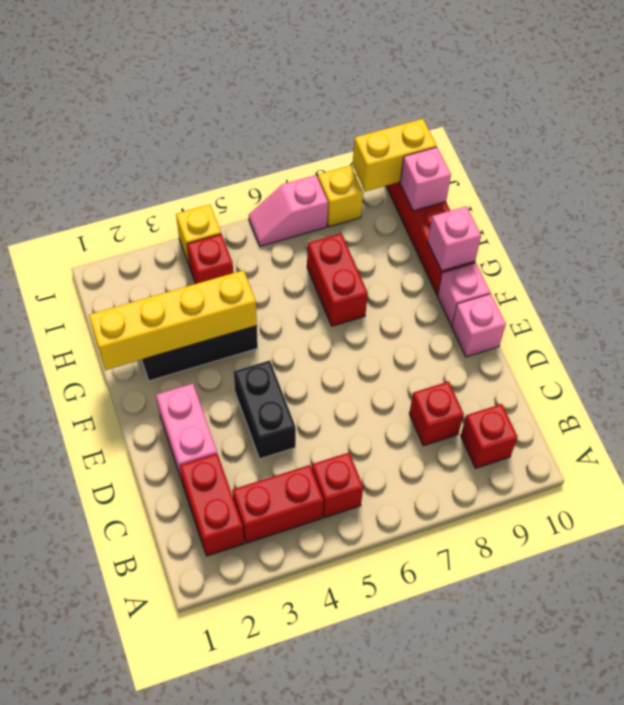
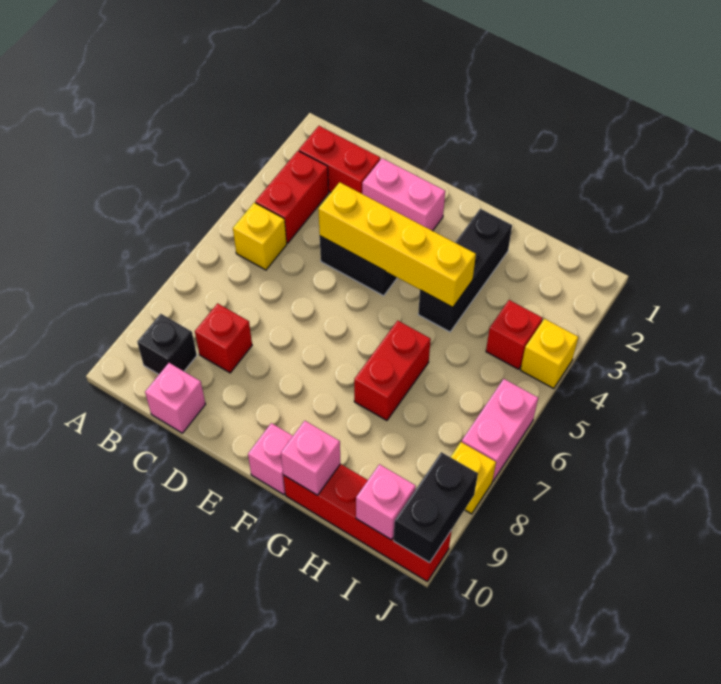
red brick B5 level 1 -> yellow brick B5 level 1
red brick B9 level 1 -> black brick B9 level 1
pink brick E10 level 1 -> pink brick C10 level 1
yellow brick G1:G4 level 2 -> yellow brick D4:G4 level 2
red brick G7:H7 level 1 -> red brick G6:G7 level 1
pink slope J6:J7 level 1 top 7 -> pink brick J6:J7 level 1
yellow brick J9:J10 level 2 -> black brick J9:J10 level 2

